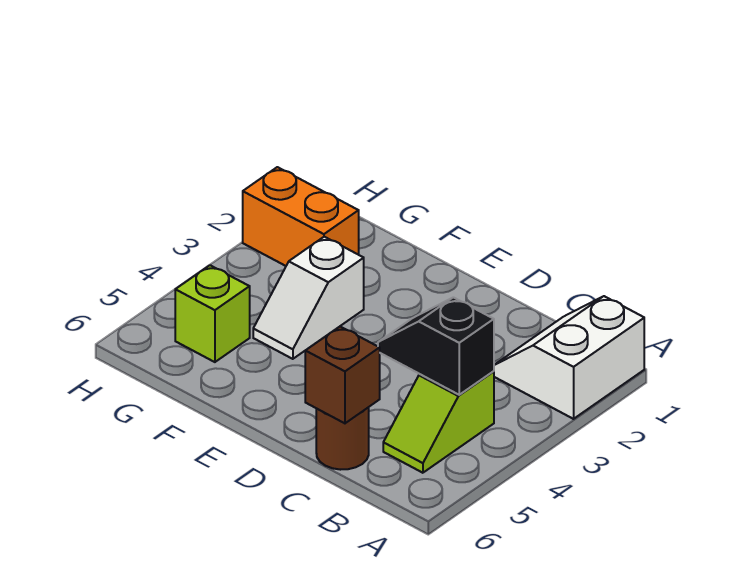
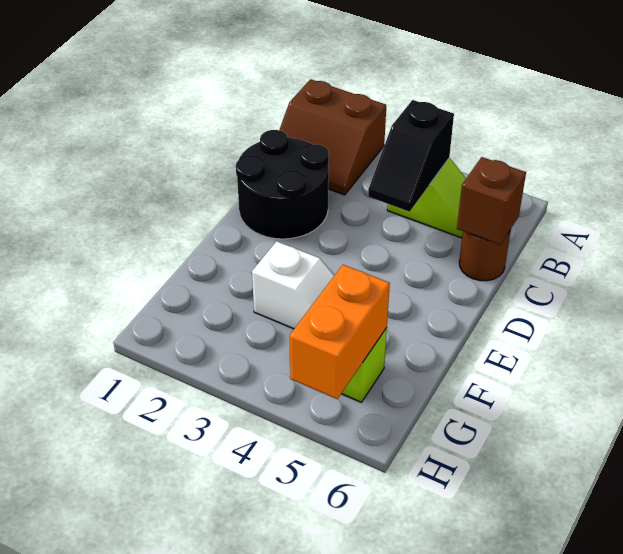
white slope A1:B2 level 1 top A -> brown slope A1:B2 level 1 top A
none -> black round brick C1:D2 level 1
orange brick G2:H2 level 1 -> orange brick G5:H5 level 2

